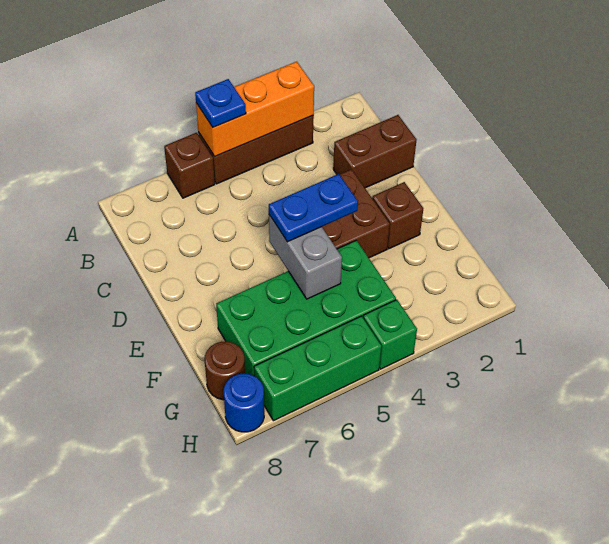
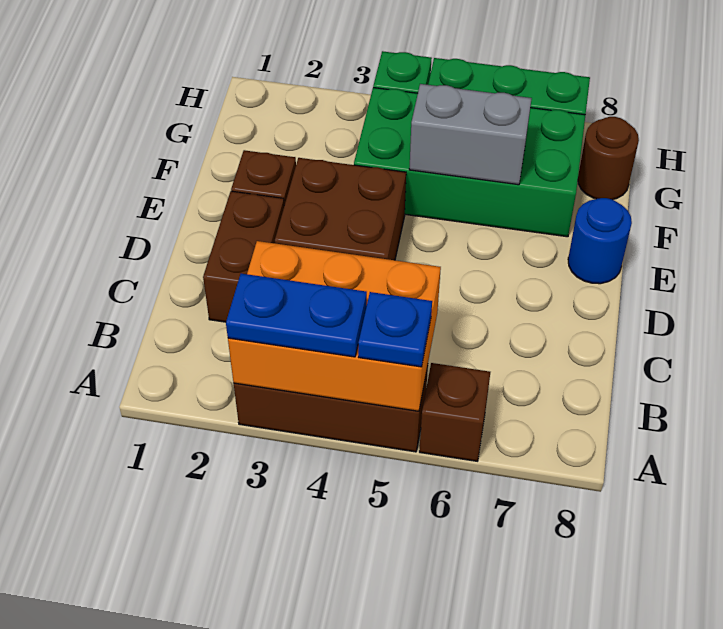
orange brick A3:A5 level 2 -> orange brick A3:B5 level 2
brown brick C1:C2 level 1 -> brown brick C2:D2 level 1
blue plate E4:E5 level 3 -> blue plate A3:A4 level 3
grey brick E5:F5 level 2 -> grey brick F5:F6 level 2
blue round brick H8 level 1 -> blue round brick E8 level 1

